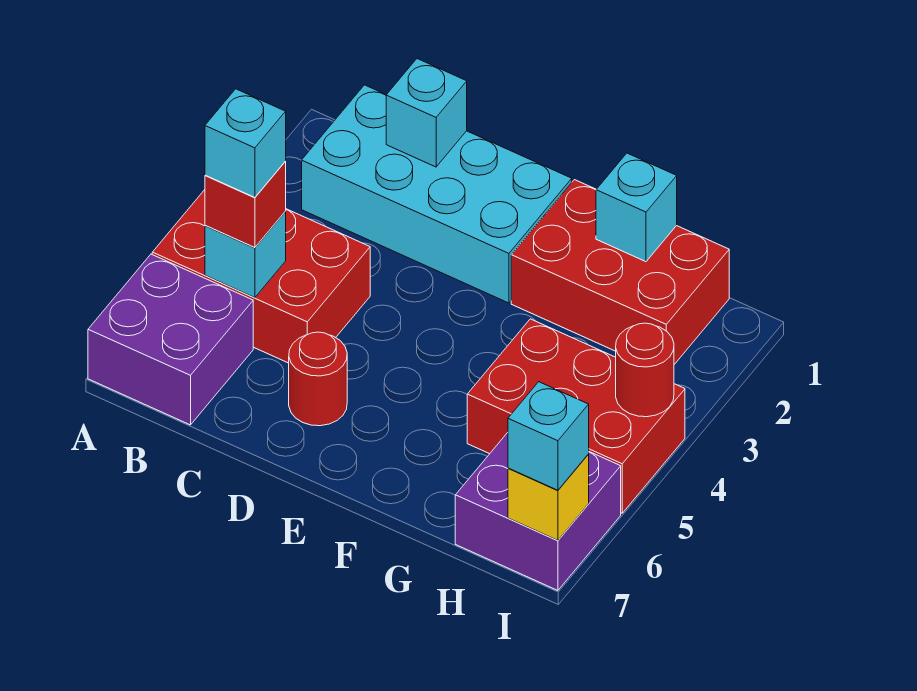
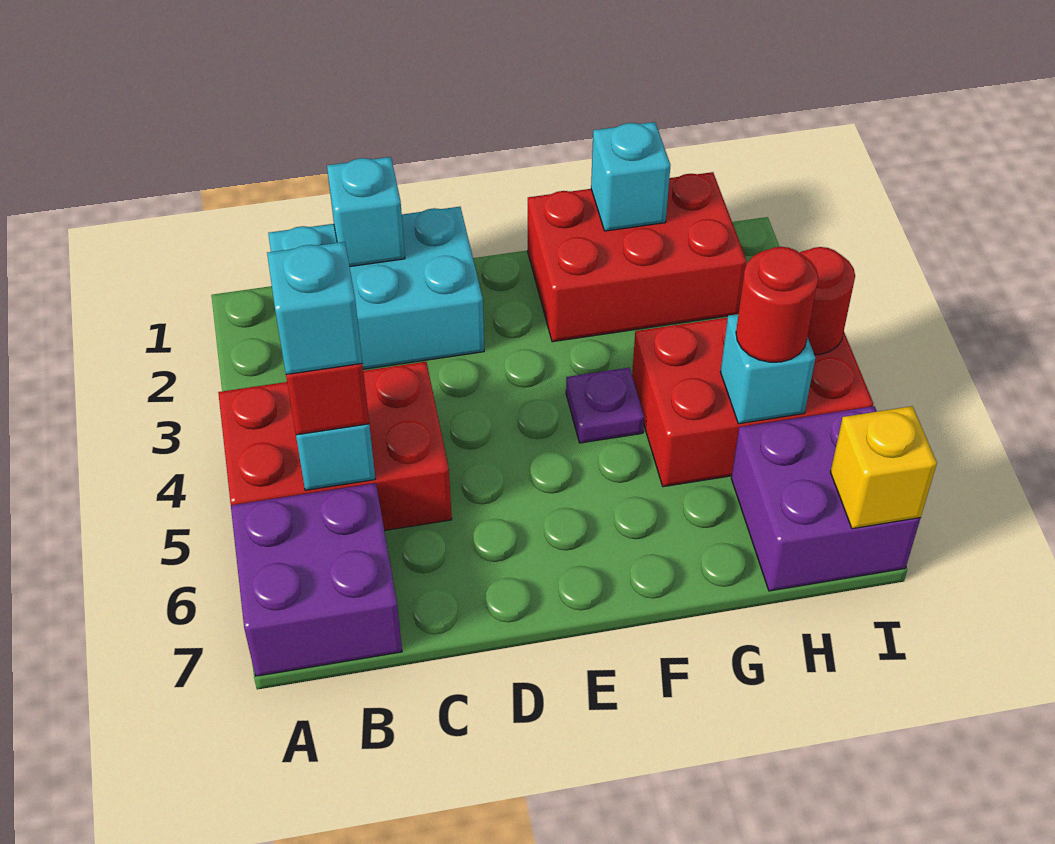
cyan brick B1:E2 level 1 -> cyan brick B1:D2 level 1
red round brick D6 level 1 -> red round brick H5 level 3
none -> purple plate F4 level 1
cyan brick I7 level 3 -> cyan brick H5 level 2

